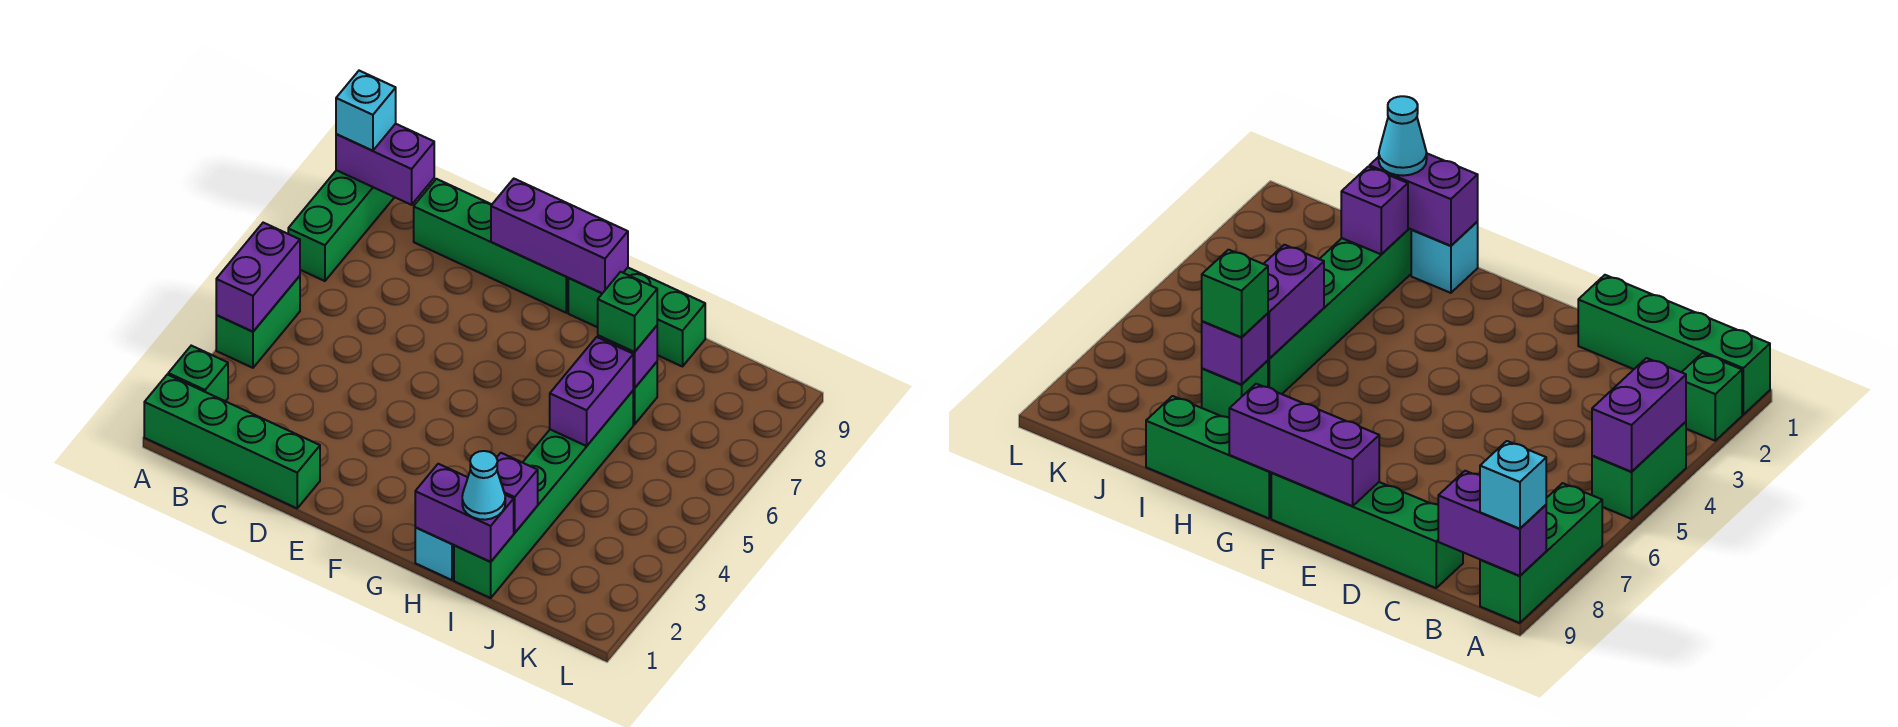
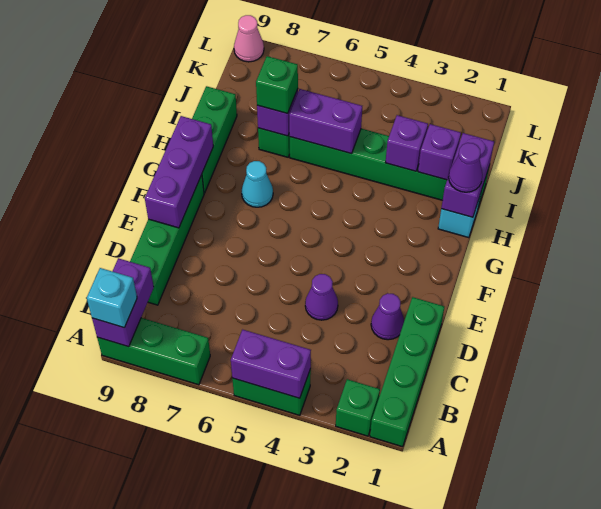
none -> purple cone D2 level 1
none -> purple cone D4 level 1
none -> purple cone H1 level 3
cyan cone I1 level 3 -> cyan cone G7 level 1
none -> purple brick I3 level 2
none -> pink cone L9 level 1

